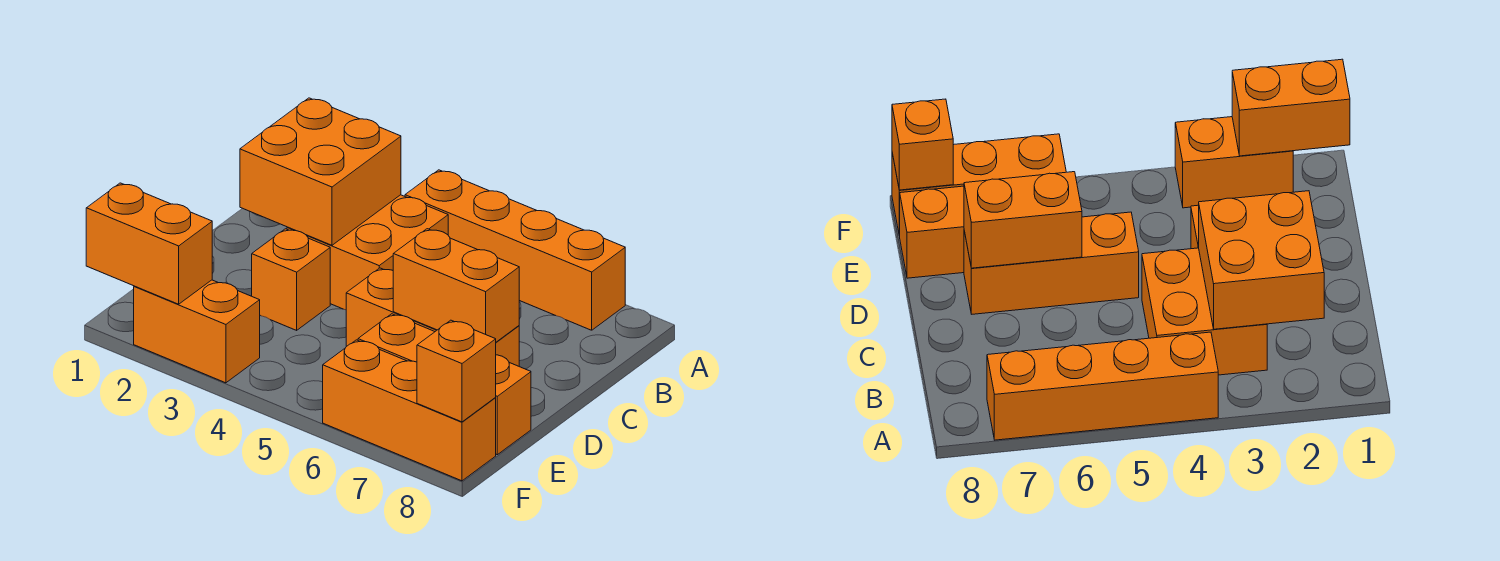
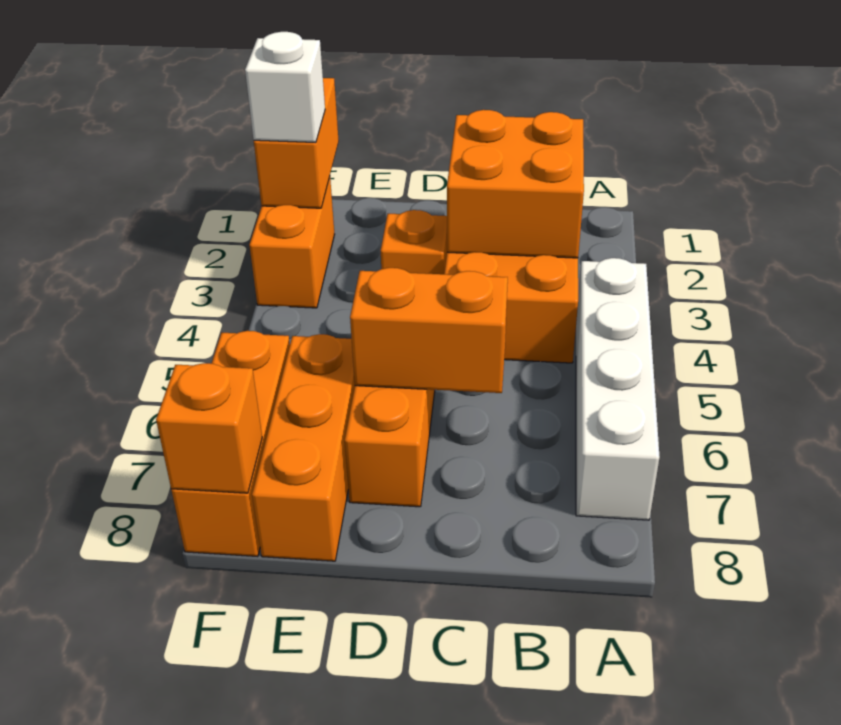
orange brick A4:A7 level 1 -> white brick A4:A7 level 1
orange brick D6:D7 level 2 -> orange brick C6:D6 level 2
none -> white brick F2 level 3

